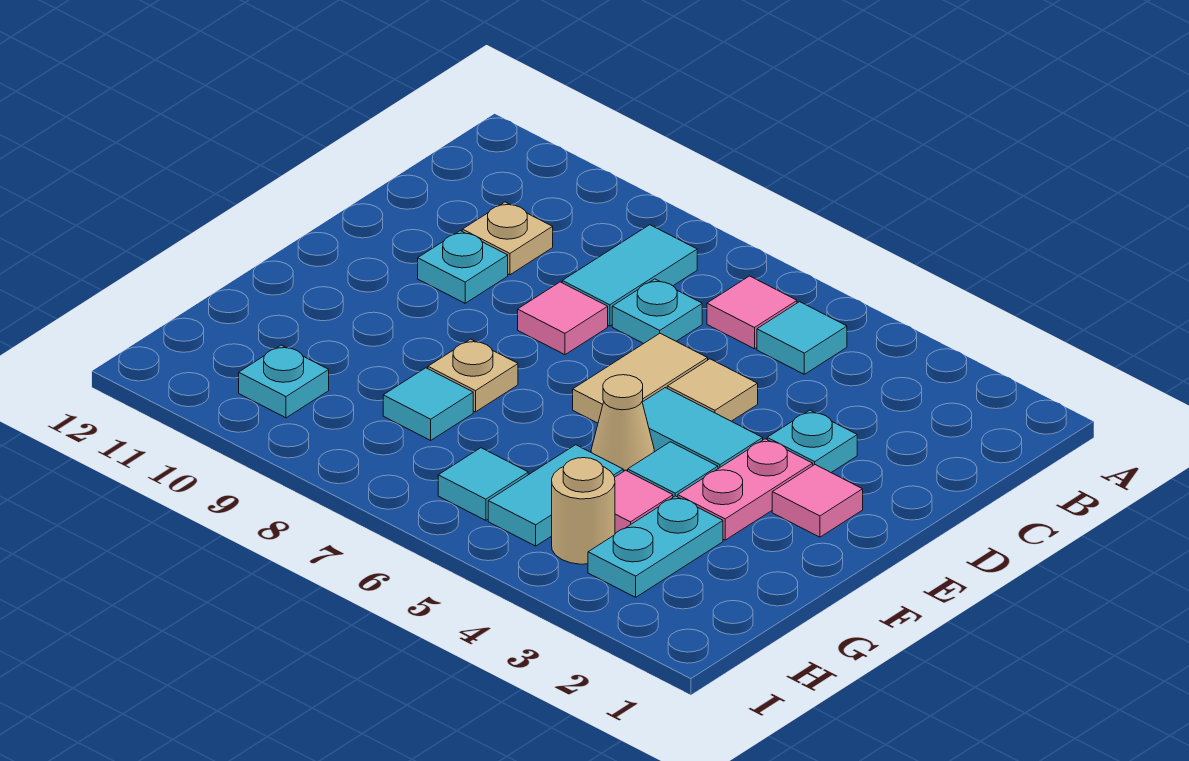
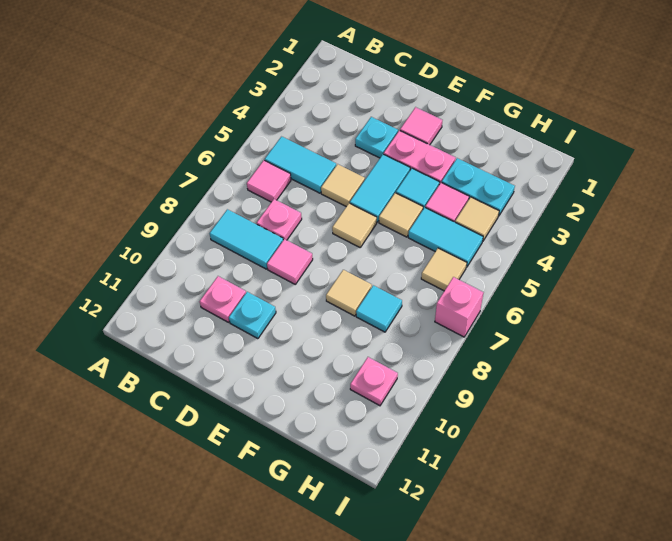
cyan tile B5 level 1 -> cyan tile B5:C5 level 1
cyan plate C7 level 1 -> pink plate C7 level 1
tan plate C10 level 1 -> pink plate C10 level 1
tan tile D6:E6 level 1 -> tan tile E6 level 1
tan cone F5 level 1 -> tan tile F5 level 1
tan plate F8 level 1 -> tan tile F8 level 1
tan round brick H4 level 1 -> tan tile H4 level 1
cyan tile H6 level 1 -> tan tile H6 level 1
cyan plate H10 level 1 -> pink plate H10 level 1
none -> pink brick I7 level 1

